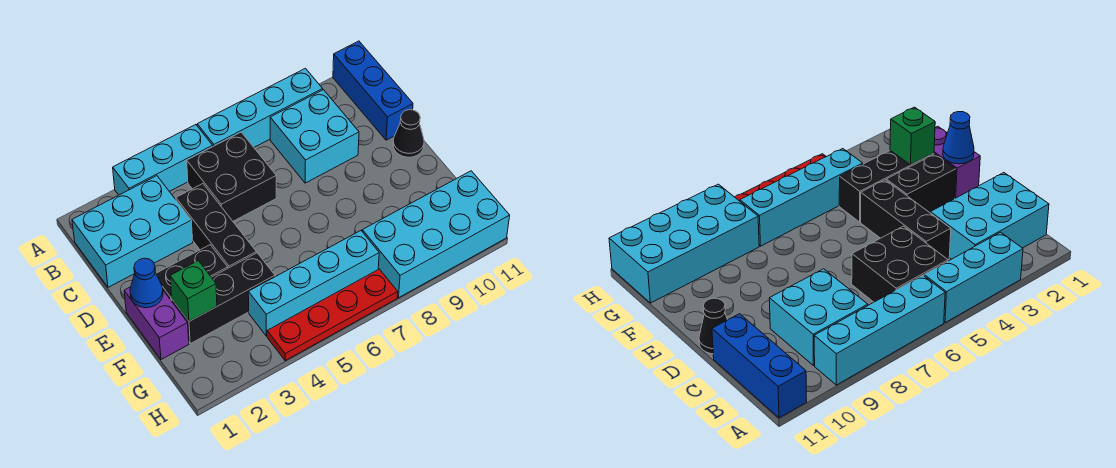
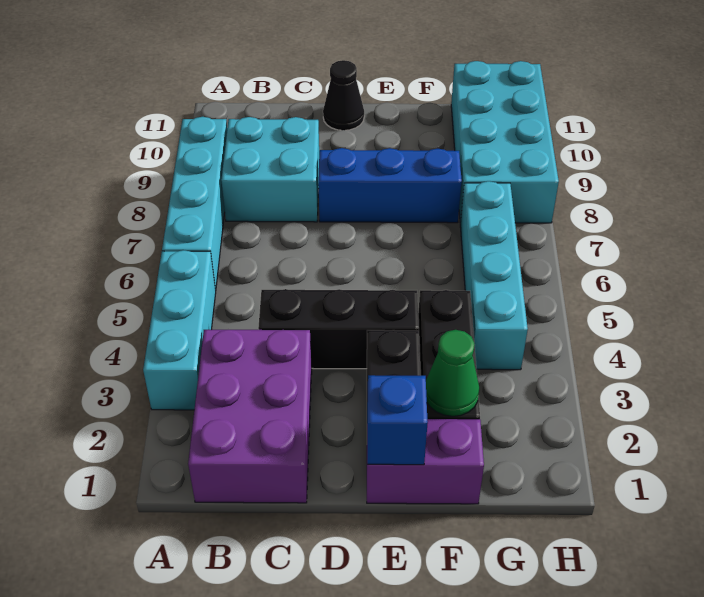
blue brick A11:C11 level 1 -> blue brick D8:F8 level 1
cyan brick B1:C3 level 1 -> purple brick B1:C3 level 1
black brick B5:C6 level 1 -> none
blue cone E1 level 2 -> blue brick E1 level 2
green brick F2 level 2 -> green cone F2 level 2
red plate H4:H7 level 1 -> none

